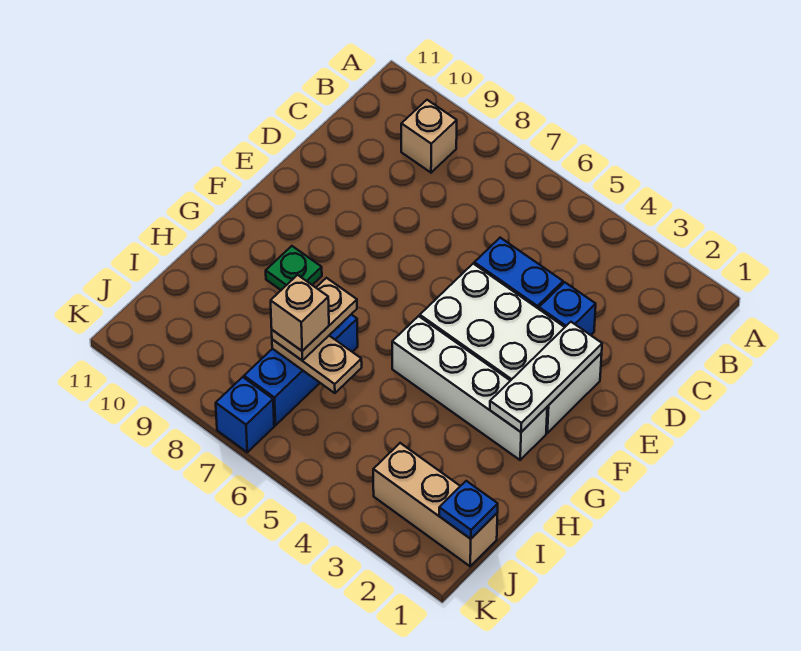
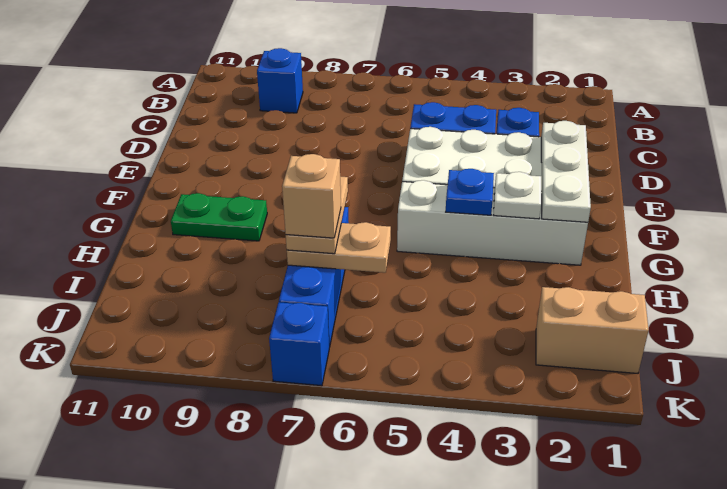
tan brick B9 level 1 -> blue brick B9 level 1
none -> white plate G3 level 2
green plate G9 level 1 -> green plate G9:G10 level 1
tan brick J1:J3 level 1 -> tan brick J1:J2 level 1
blue plate J1 level 2 -> blue plate G4 level 2

